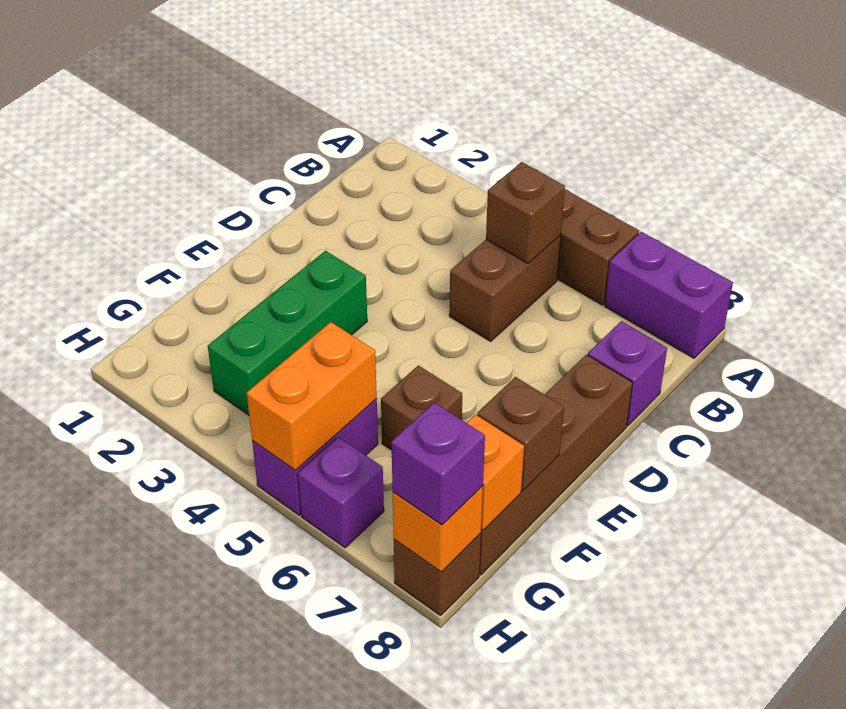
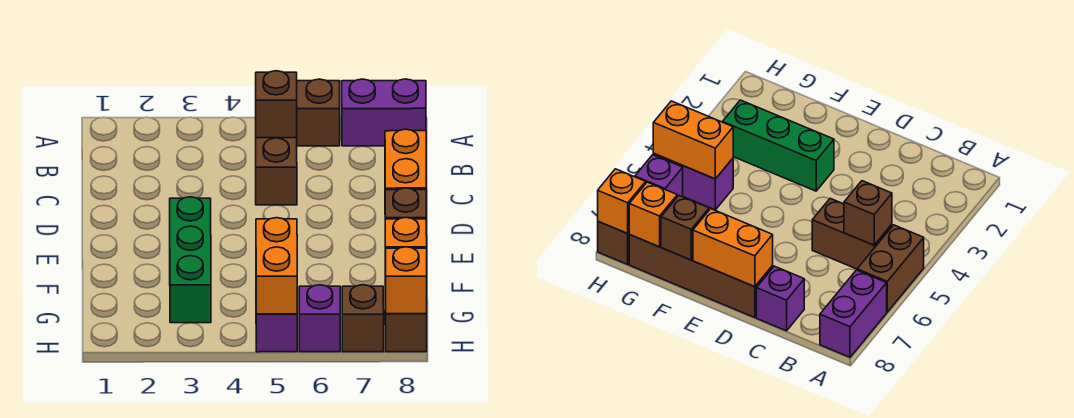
none -> orange brick D8:E8 level 2
brown brick F6 level 1 -> brown brick H7 level 1
purple brick H8 level 3 -> none

